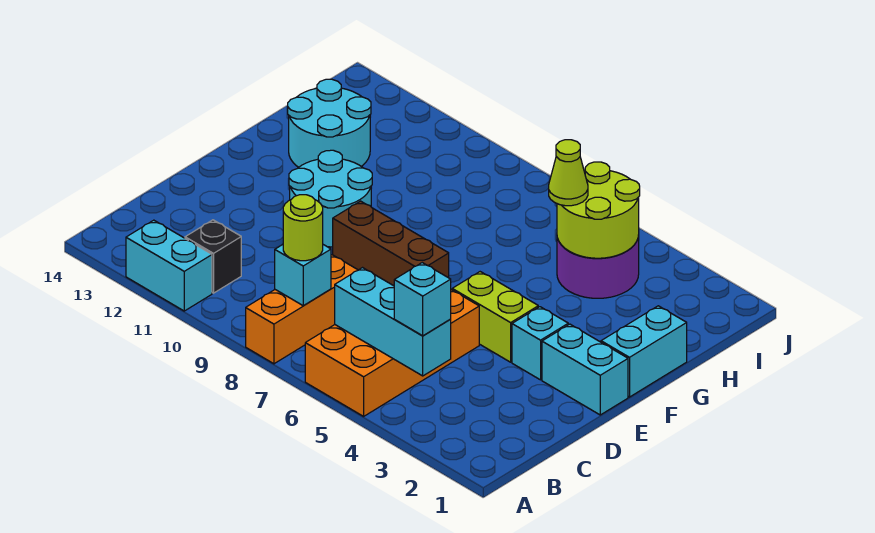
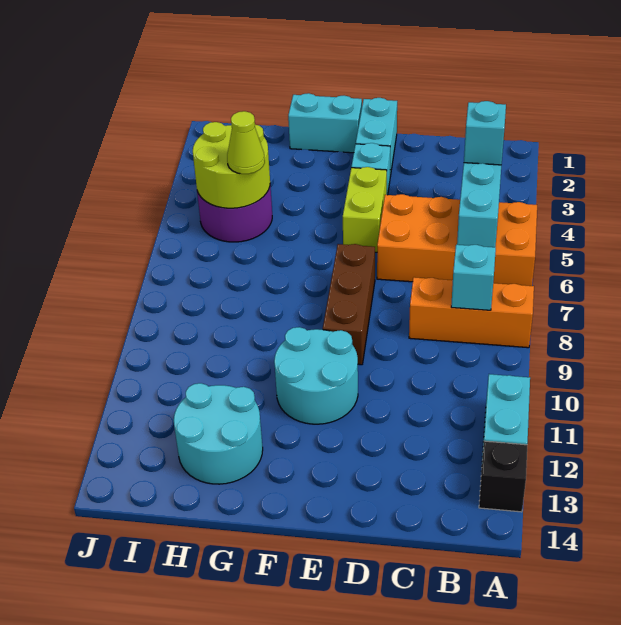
lime round brick B8 level 3 -> none
black brick B11 level 1 -> black brick A13 level 1

